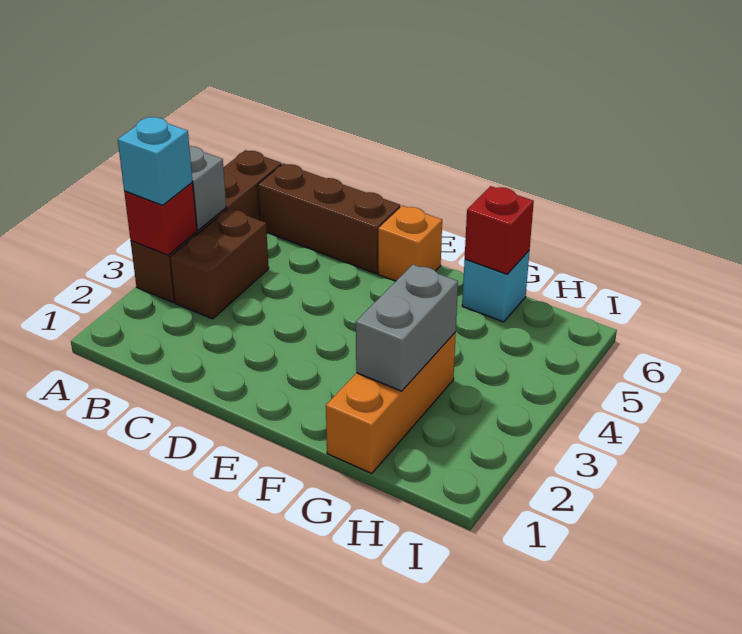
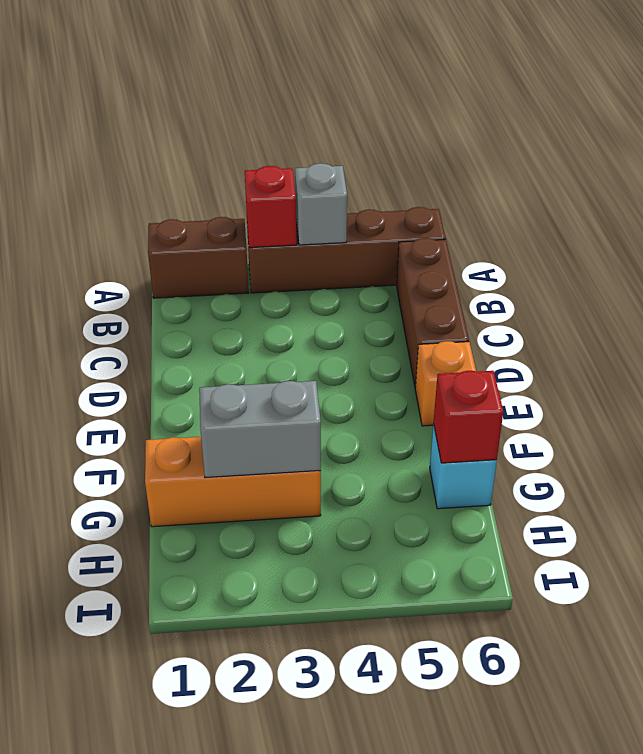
cyan brick A3 level 3 -> none
brown brick B3:B4 level 1 -> brown brick A1:A2 level 1

